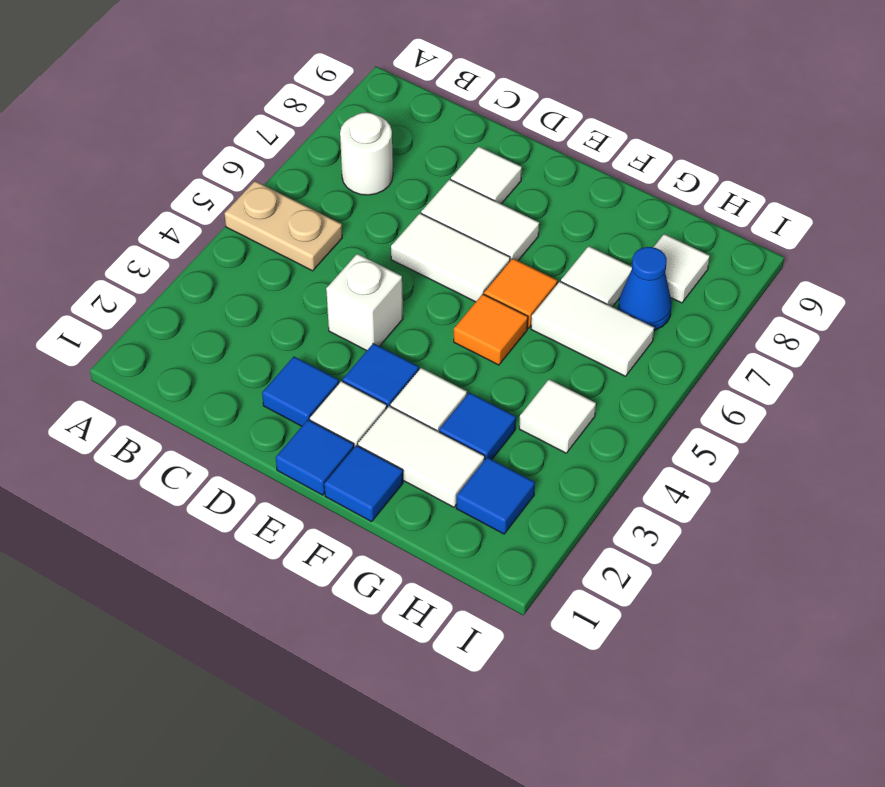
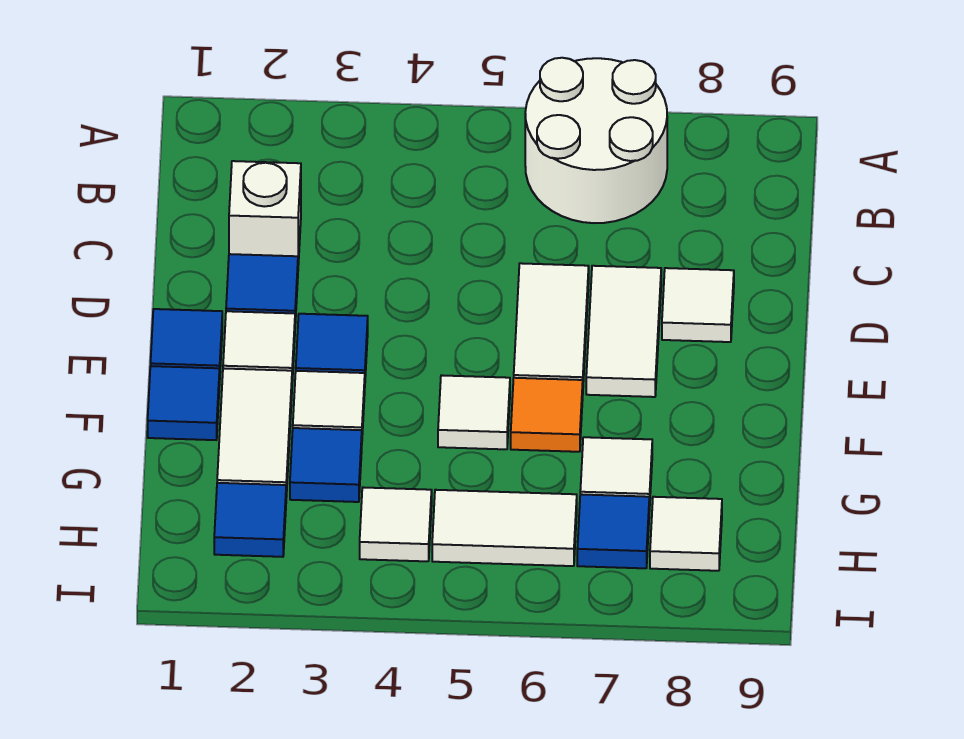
tan plate A5:B5 level 1 -> none
white round brick B7 level 1 -> white round brick A6:B7 level 1
white brick D4 level 1 -> white brick C2 level 1
orange tile F5 level 1 -> white tile F5 level 1
white tile G6:H6 level 1 -> white tile H5:H6 level 1
blue cone H7 level 1 -> blue tile H7 level 1

